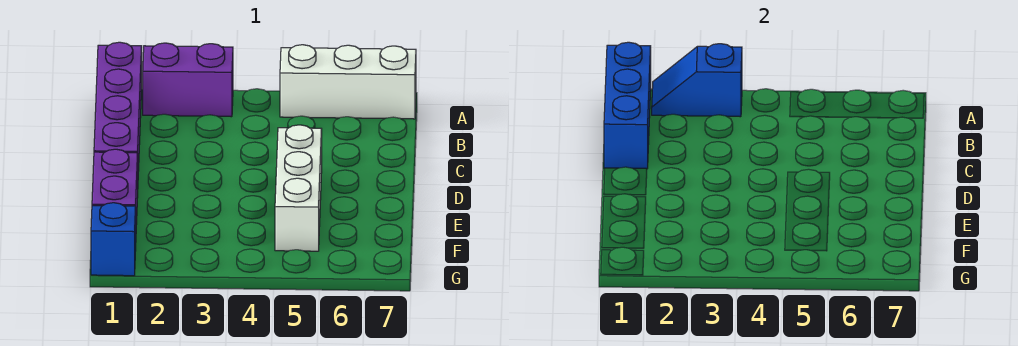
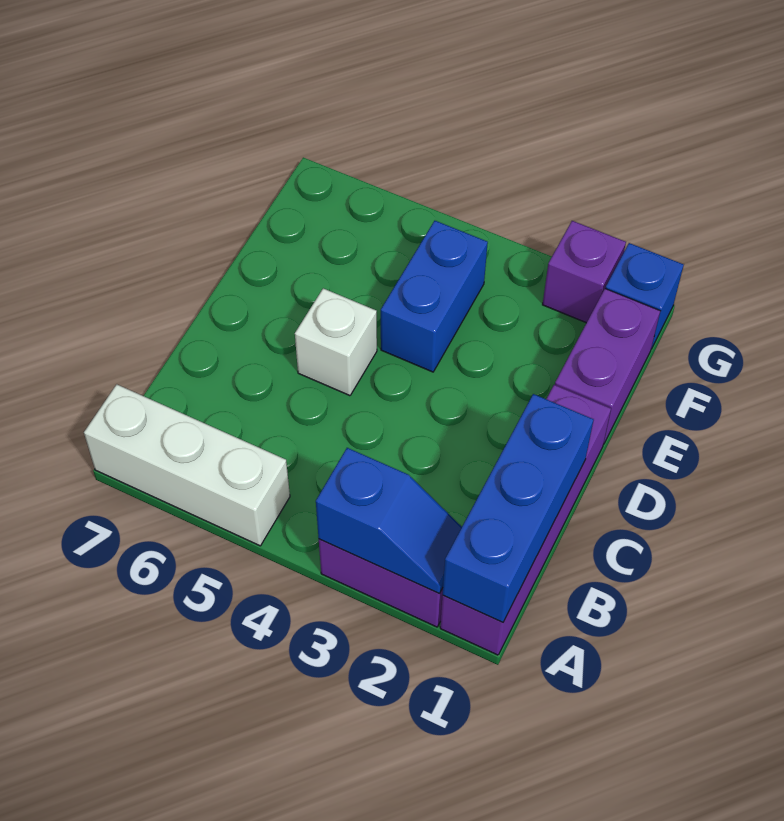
white brick D5:F5 level 1 -> white brick D5 level 1
none -> blue brick E4:F4 level 1
none -> purple brick G2 level 1

